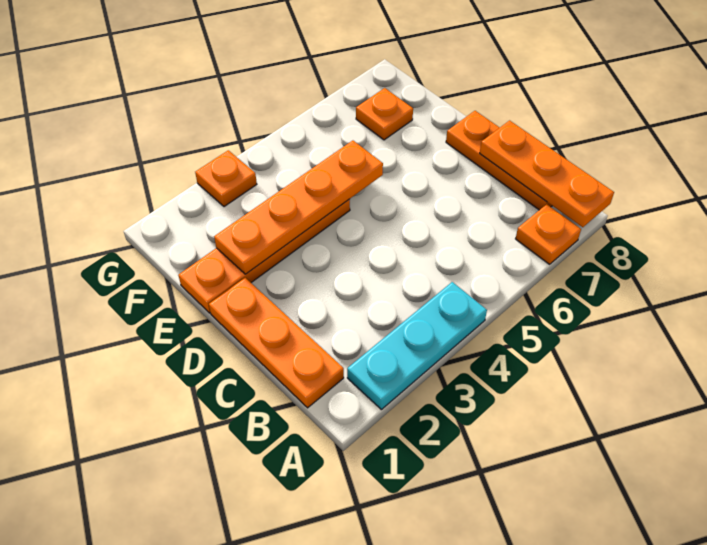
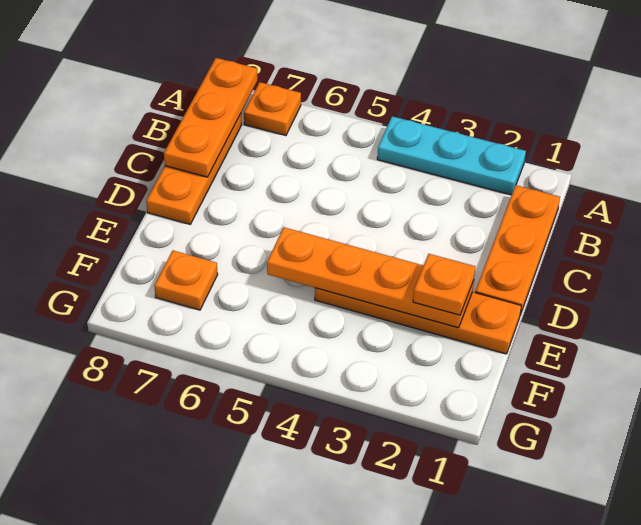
orange plate G3 level 1 -> orange plate E2 level 3

